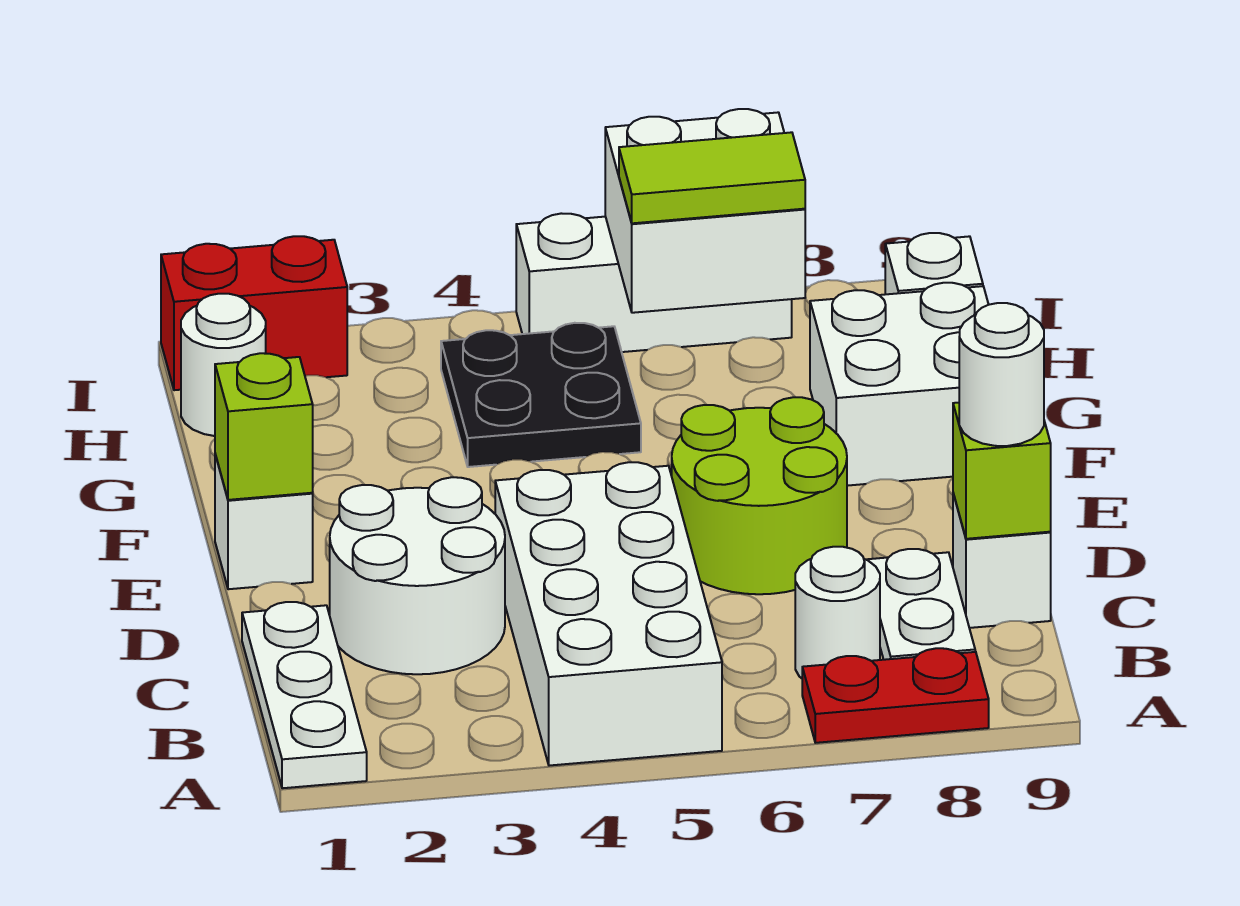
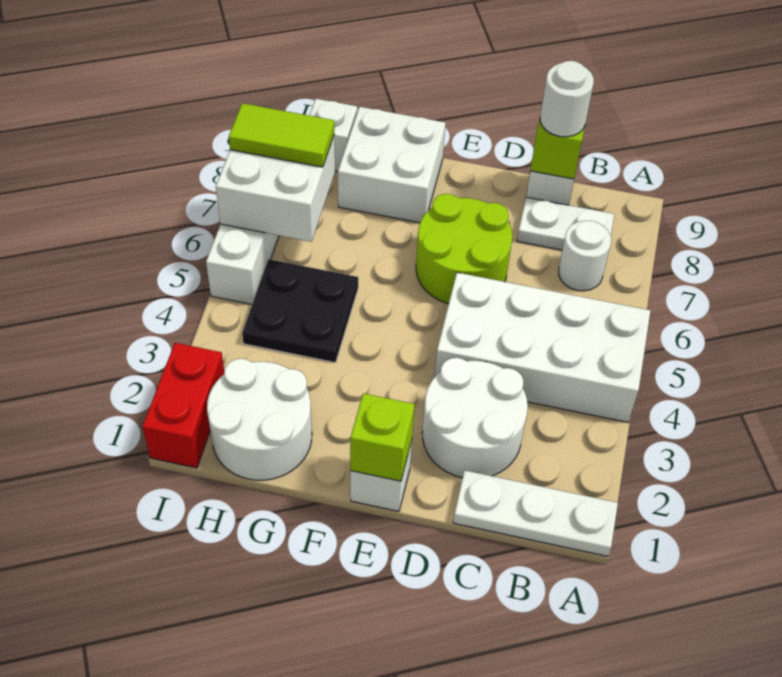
red plate A7:A8 level 1 -> none
white round brick H1 level 1 -> white round brick G1:H2 level 1
lime tile H6:H7 level 3 -> lime tile H7:I7 level 3

